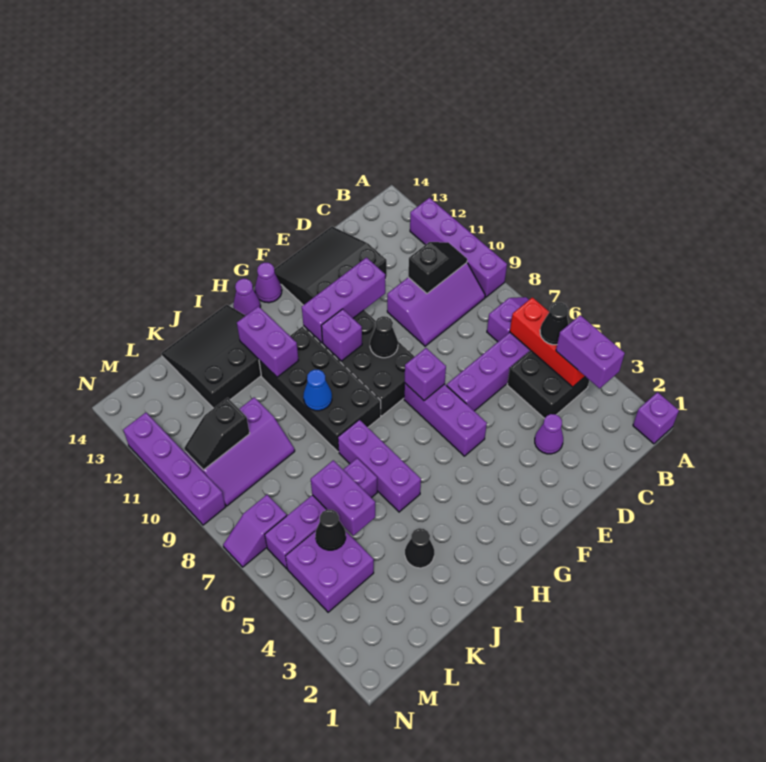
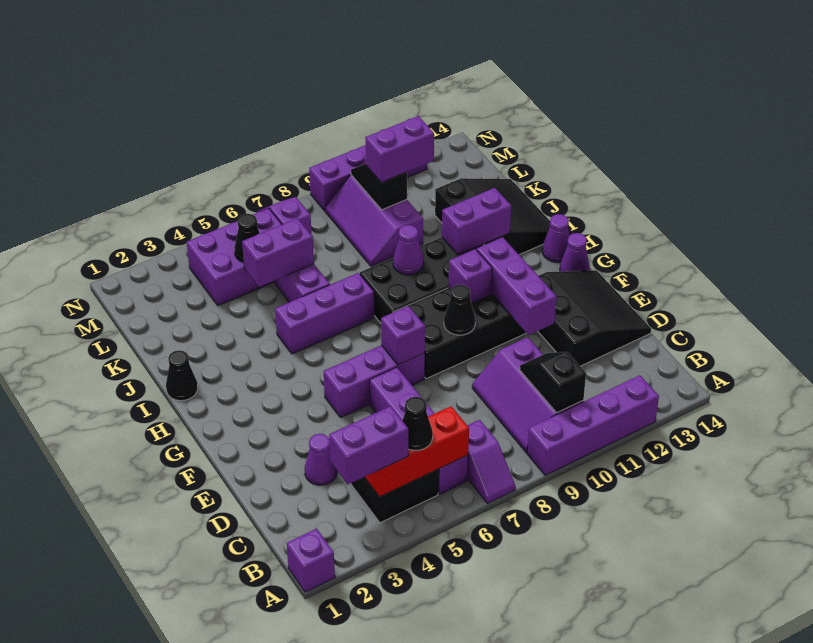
black slope B10:C10 level 2 top C -> black slope B10:C10 level 2 top B
blue cone I9 level 2 -> purple cone I9 level 2
black cone J3 level 1 -> black cone I1 level 1
none -> purple brick L10:L11 level 3

